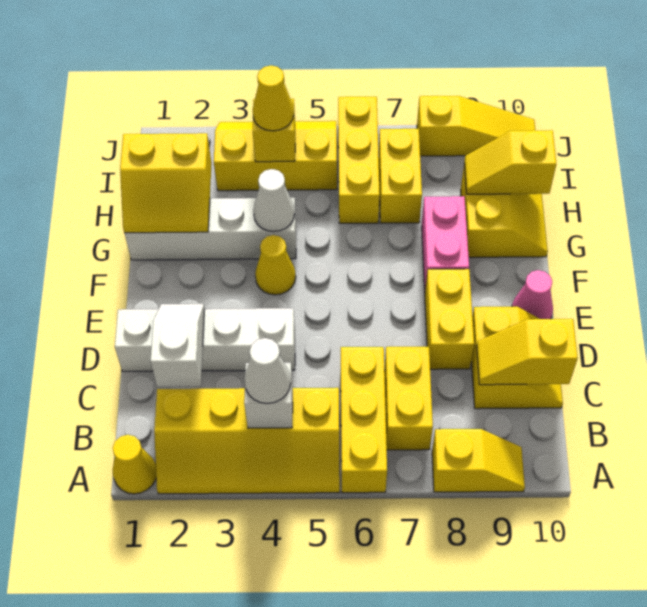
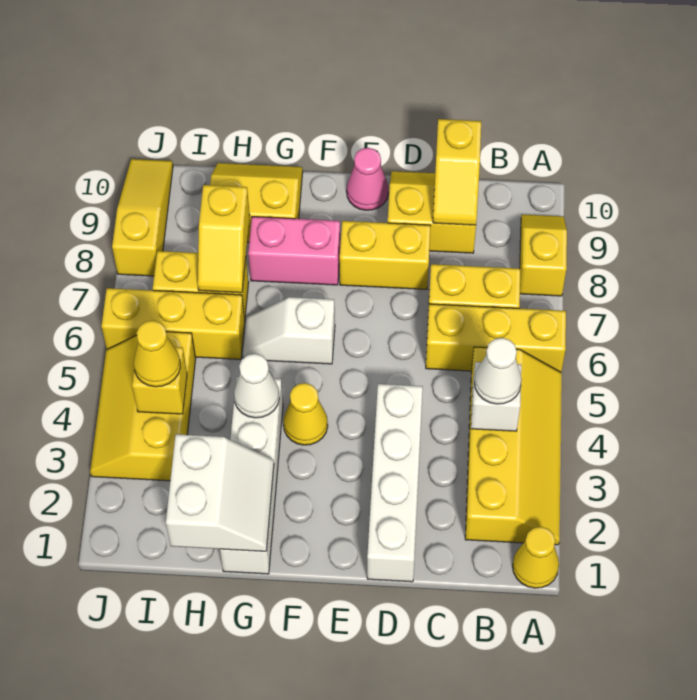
white slope C2:D2 level 2 top C -> white slope F6:G6 level 1 top F
yellow slope G1:H2 level 2 top H -> white slope G1:H2 level 2 top H
yellow slope H9:H10 level 2 top 10 -> yellow slope H7:H8 level 2 top 8

